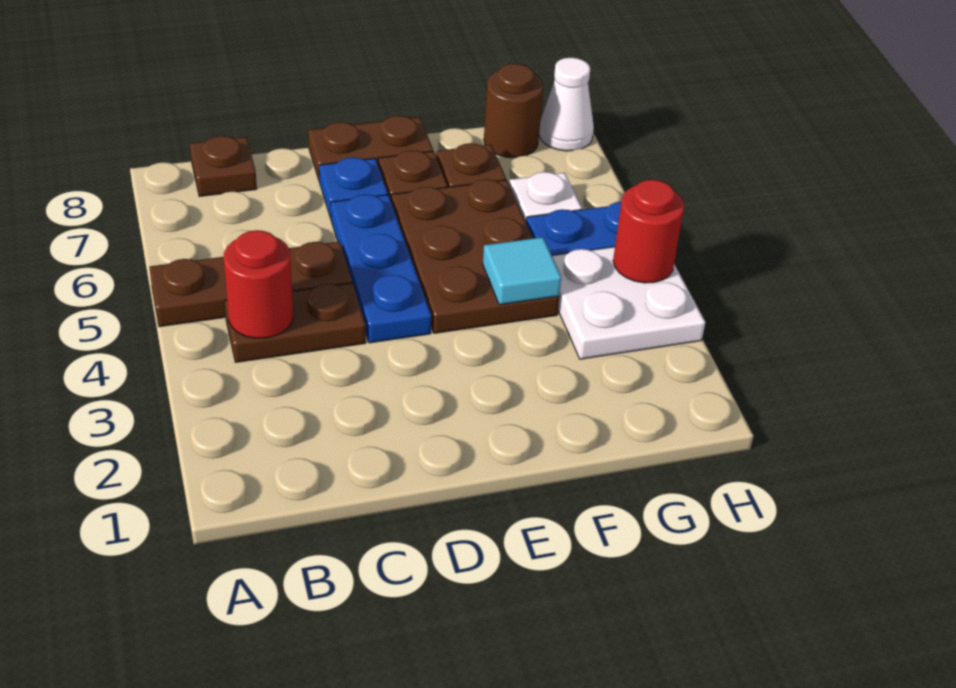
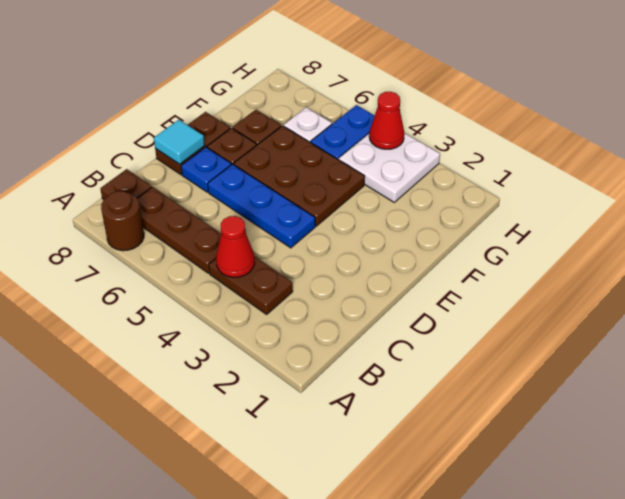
brown plate A5:C5 level 1 -> brown plate B5:B7 level 1
brown plate B4:C4 level 1 -> brown plate B3:B4 level 1
red round brick B4 level 2 -> red cone B4 level 2
cyan tile F4 level 2 -> cyan tile D8 level 2
brown round brick G8 level 1 -> brown round brick A7 level 1
red round brick H4 level 2 -> red cone H4 level 2
white cone H8 level 1 -> none

